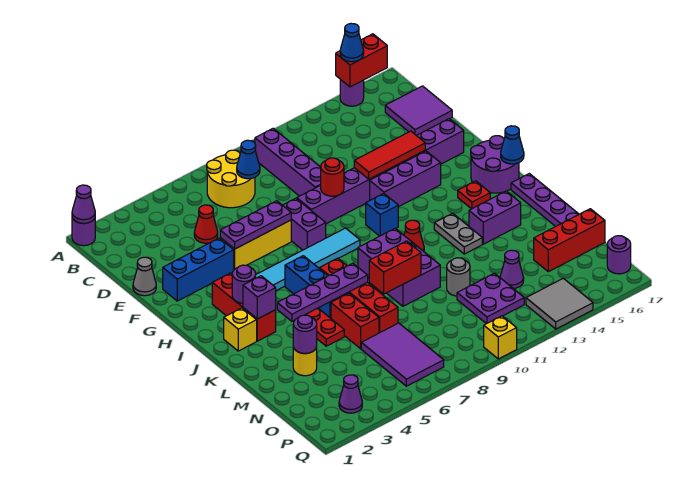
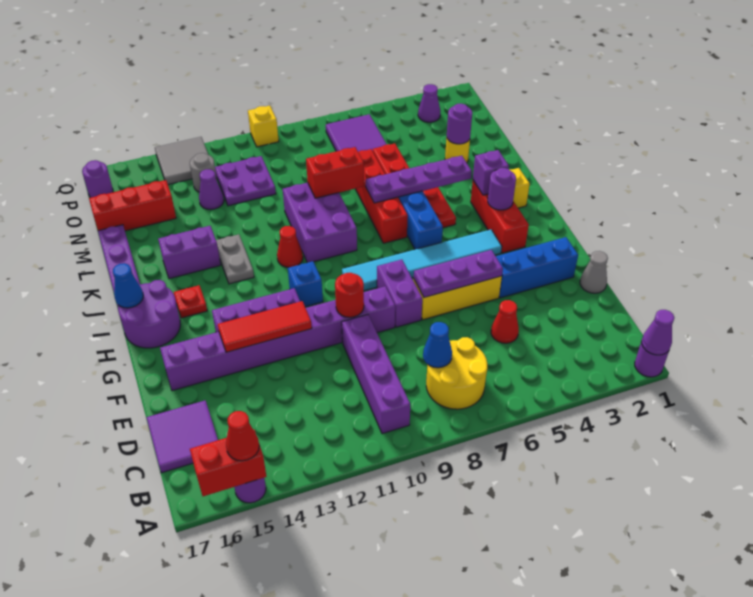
blue cone A15 level 3 -> red cone A15 level 3
grey round brick M11 level 1 -> grey round brick O13 level 1

